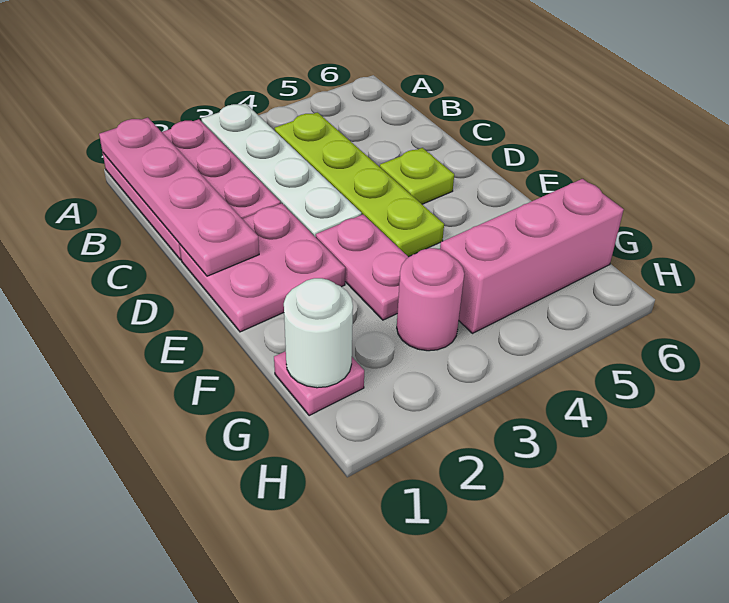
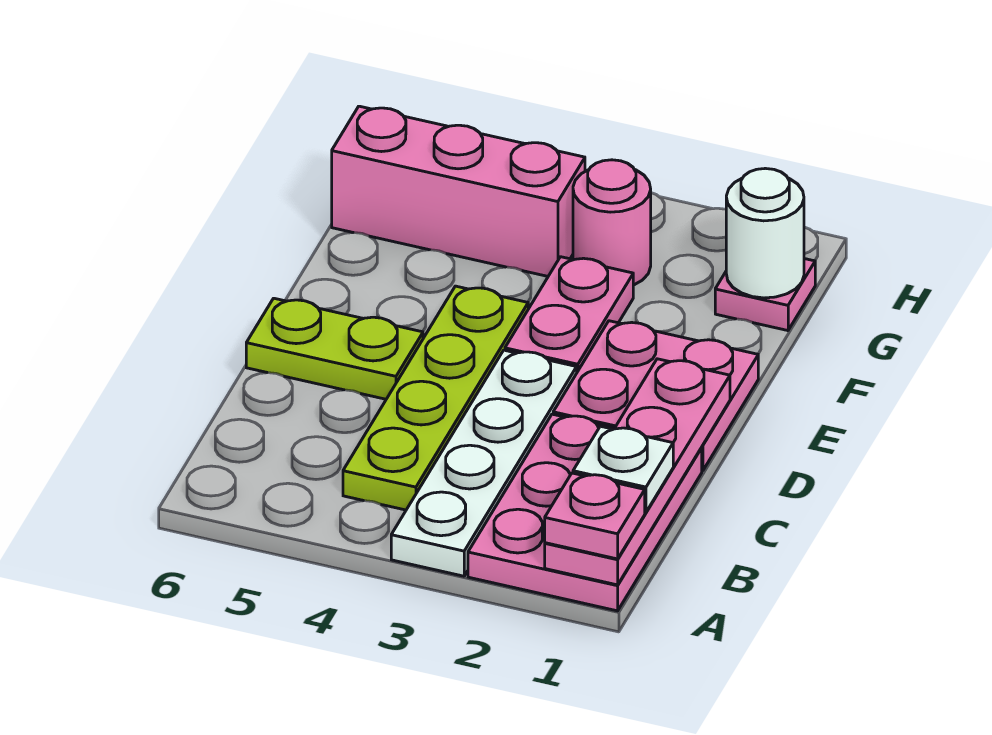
none -> pink plate A1 level 3
none -> white plate B1 level 3
lime plate D5 level 1 -> lime plate D5:D6 level 1

